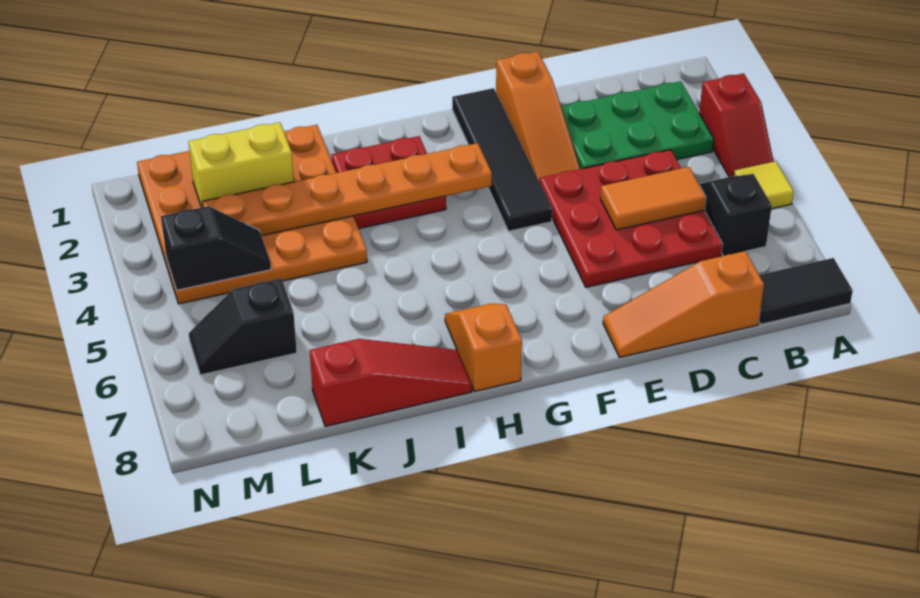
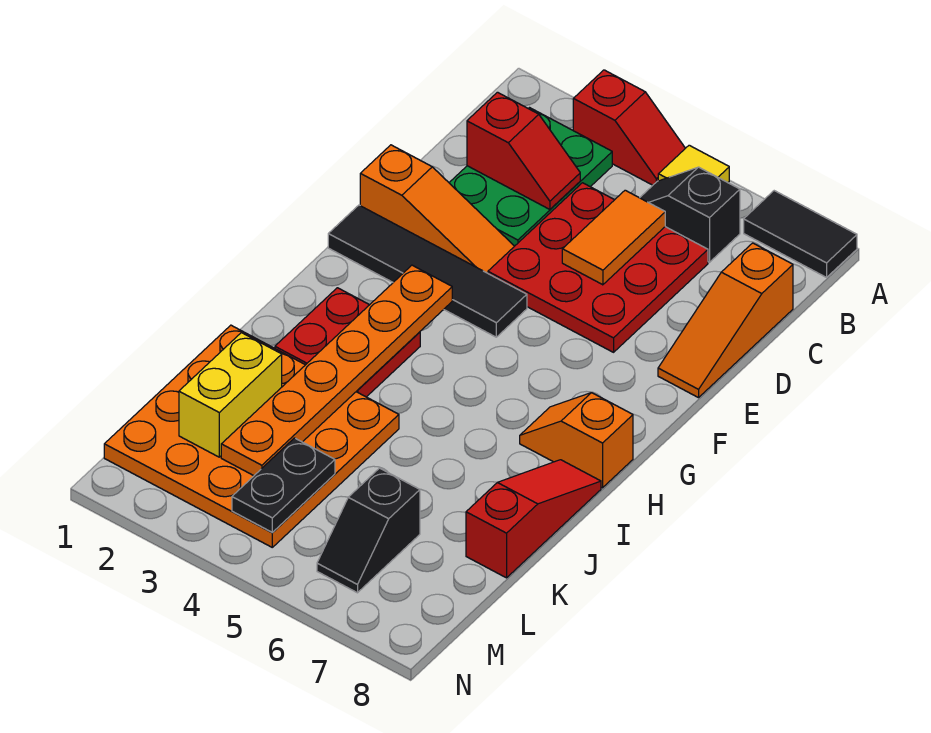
black tile A8:B8 level 1 -> black tile A7:A8 level 1
none -> red slope C2:C3 level 2 top 2
black slope L4:M4 level 2 top M -> black plate L4:M4 level 2

